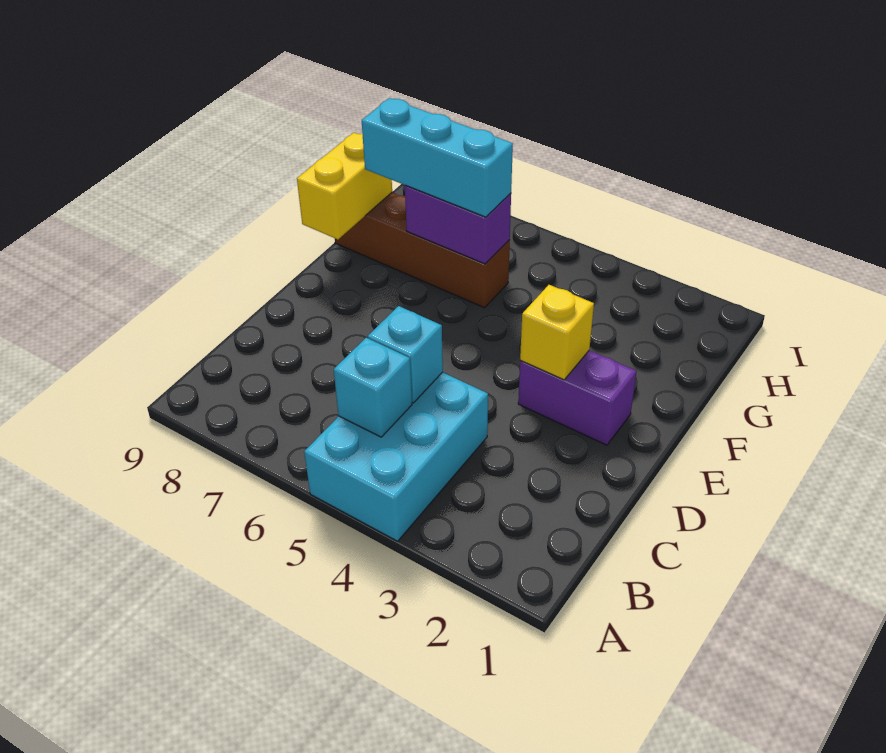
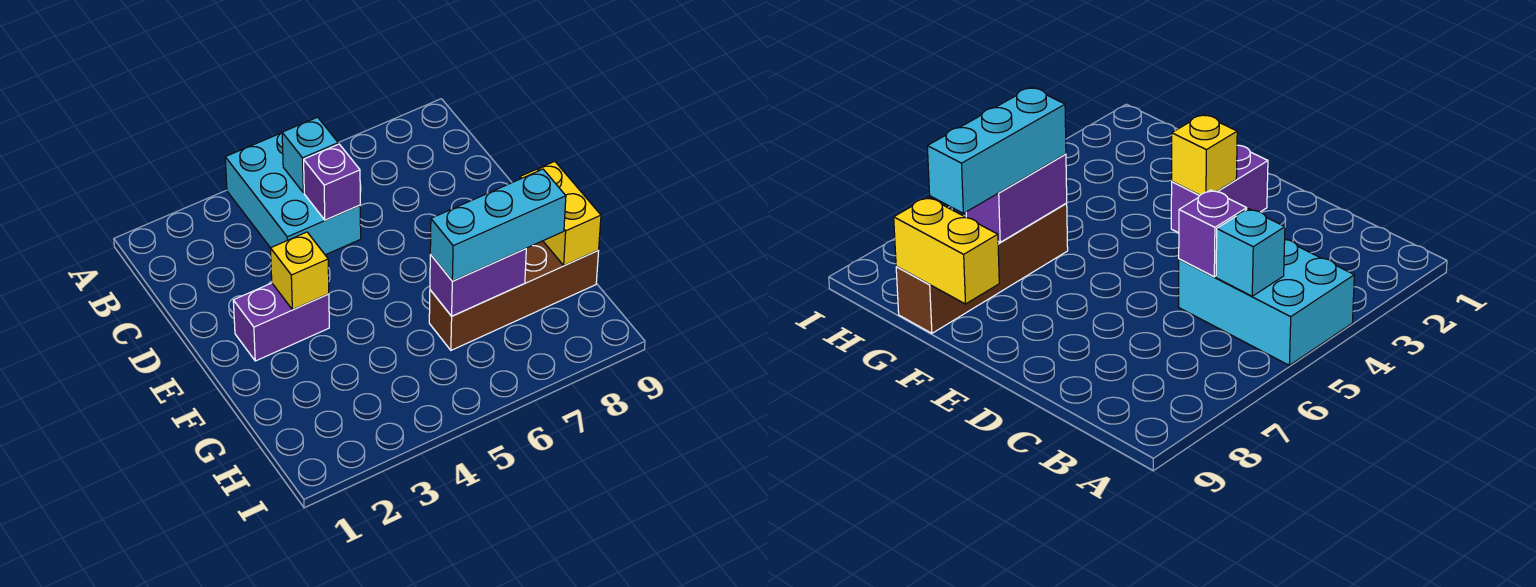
cyan brick C5 level 2 -> purple brick C5 level 2

